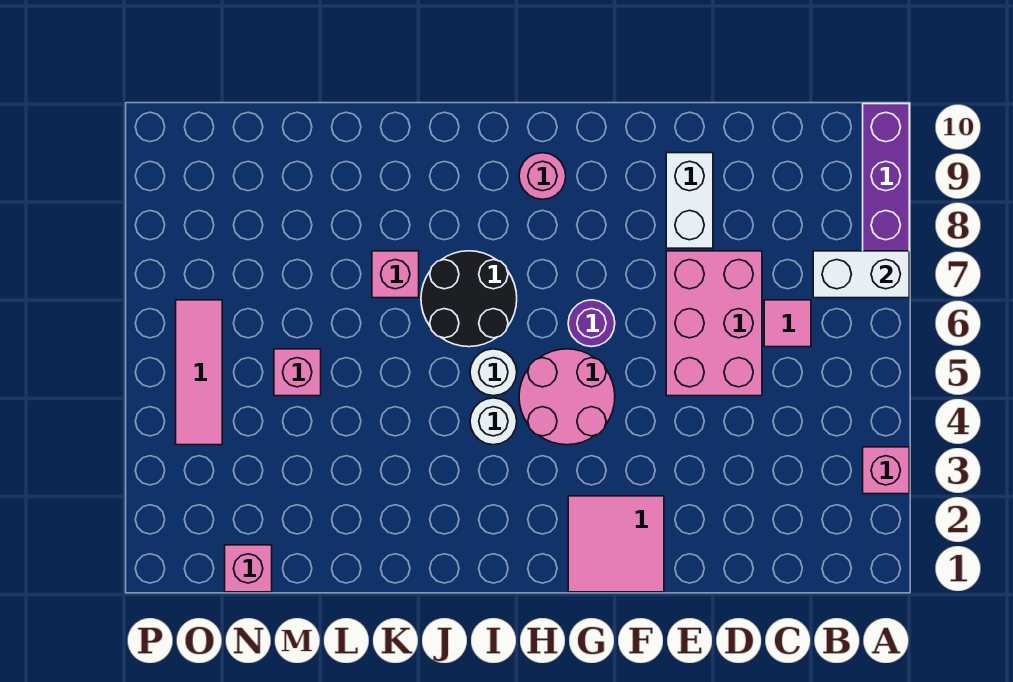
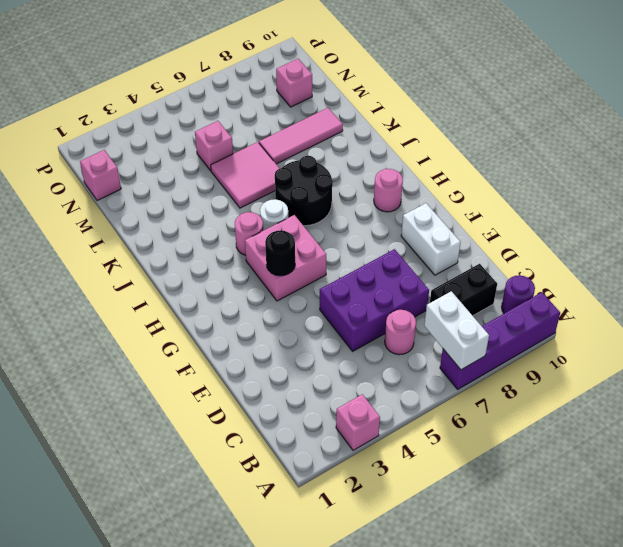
pink tile C6 level 1 -> pink round brick C6 level 1
none -> black brick C8:C9 level 1
pink brick D5:E7 level 1 -> purple brick D5:E7 level 1
white brick E8:E9 level 1 -> white brick E9:F9 level 1
pink tile F1:G2 level 1 -> pink tile K5:L6 level 1
pink round brick G4:H5 level 1 -> pink brick G4:H5 level 1
none -> black round brick G4 level 2
purple round brick G6 level 1 -> purple round brick B10 level 1
white round brick I4 level 1 -> pink round brick I4 level 1
pink brick K7 level 1 -> pink brick N9 level 1
pink tile O4:O6 level 1 -> pink tile L7:L9 level 1

